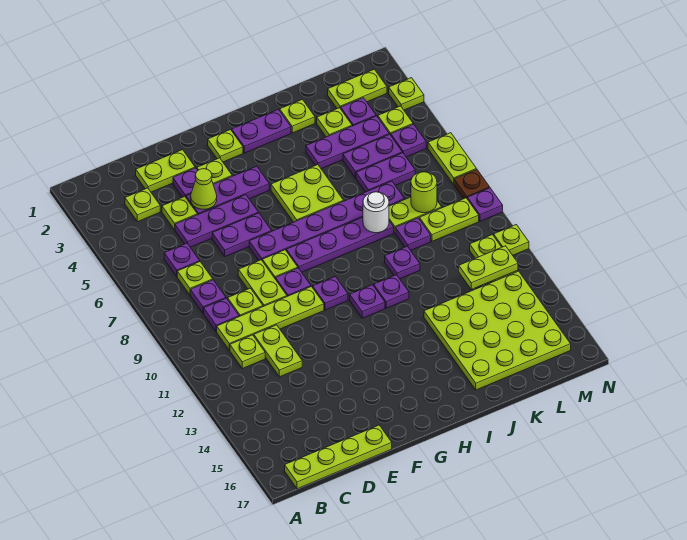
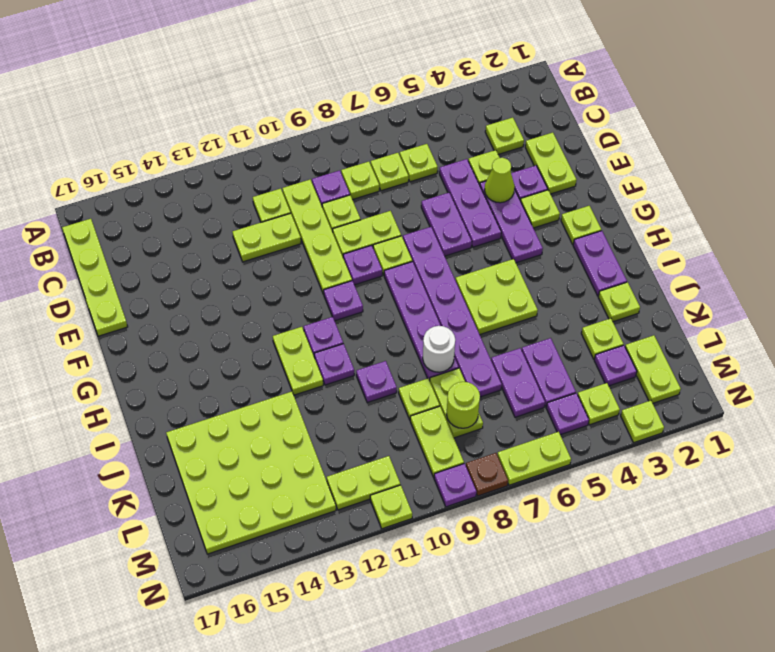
purple plate C6 level 1 -> lime plate C6 level 1
purple plate C8 level 1 -> lime plate C8 level 1
purple plate J4:L4 level 1 -> none
purple plate K9 level 1 -> lime plate K9 level 1
lime plate L12:M12 level 2 -> lime plate H12:I12 level 1

